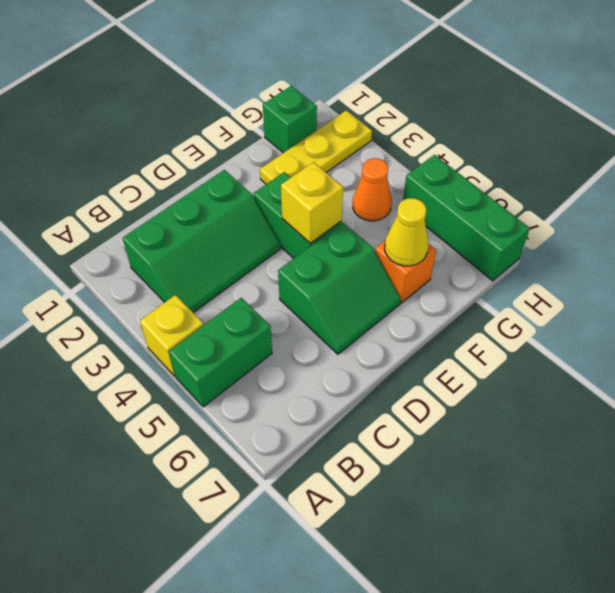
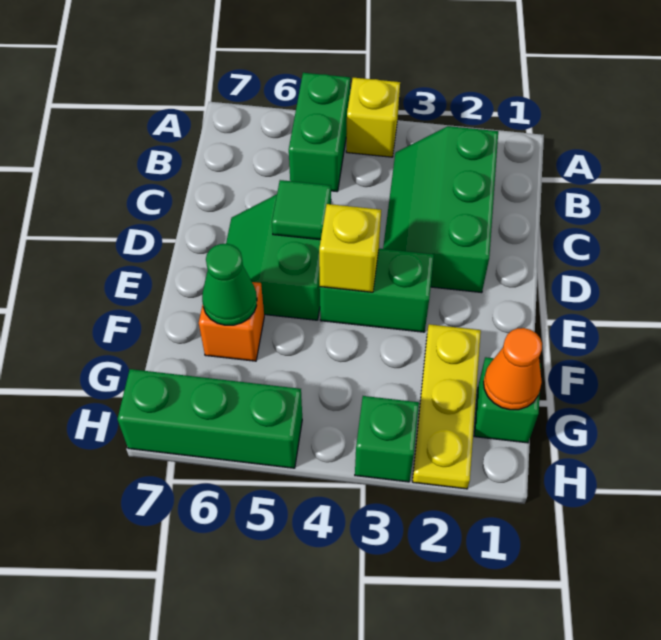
none -> green tile D5 level 2
yellow cone F6 level 2 -> green cone F6 level 2
orange cone G4 level 1 -> orange cone G1 level 2
none -> green brick H3 level 1

